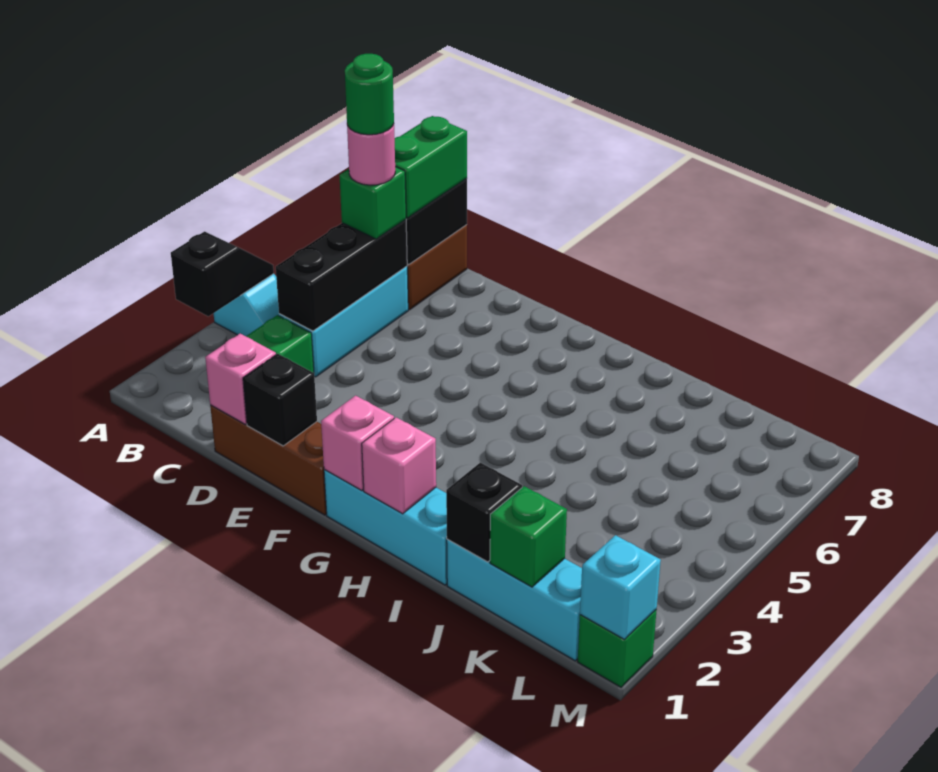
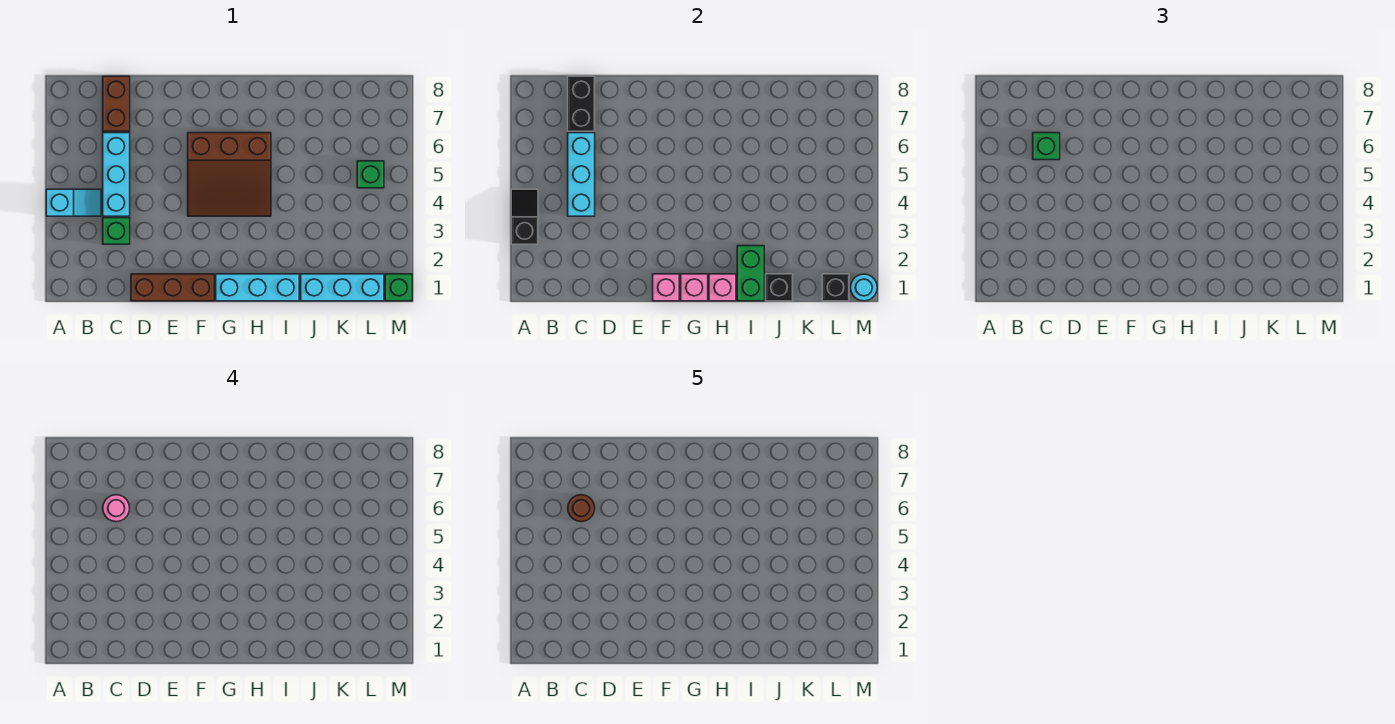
black brick C4:C6 level 2 -> cyan brick C4:C6 level 2
green round brick C6 level 5 -> brown round brick C6 level 5
green brick C7:C8 level 3 -> green brick I1:I2 level 2
pink brick D1 level 2 -> pink brick F1 level 2
black brick E1 level 2 -> black brick L1 level 2
none -> brown slope F4:H6 level 1 top 6
green brick K1 level 2 -> green brick L5 level 1
cyan brick M1 level 2 -> cyan round brick M1 level 2

